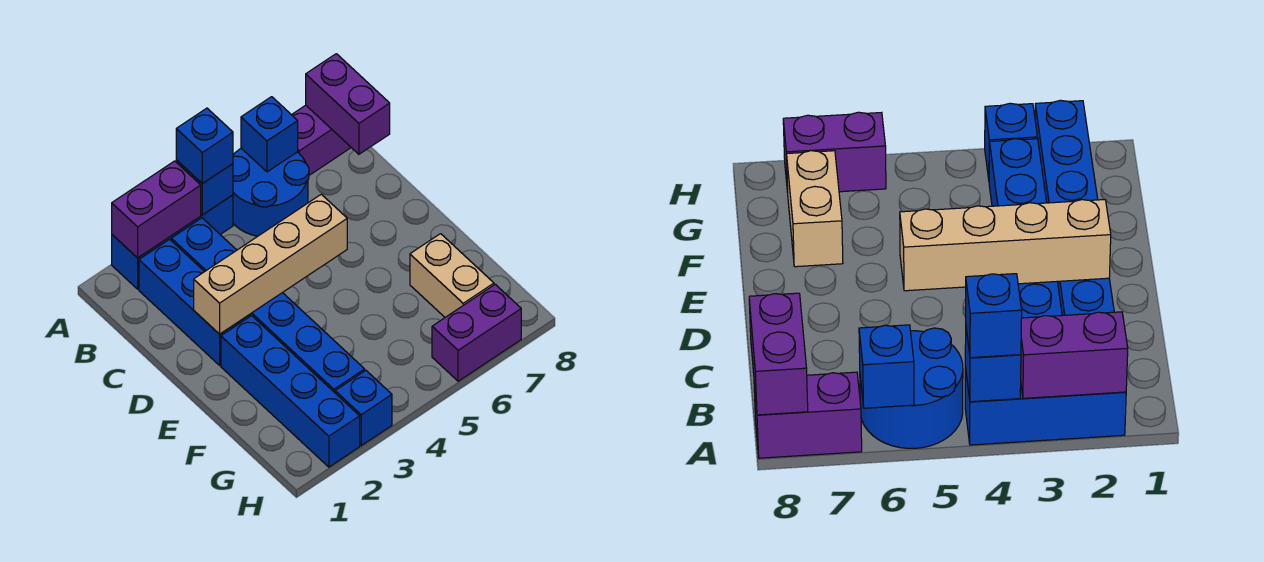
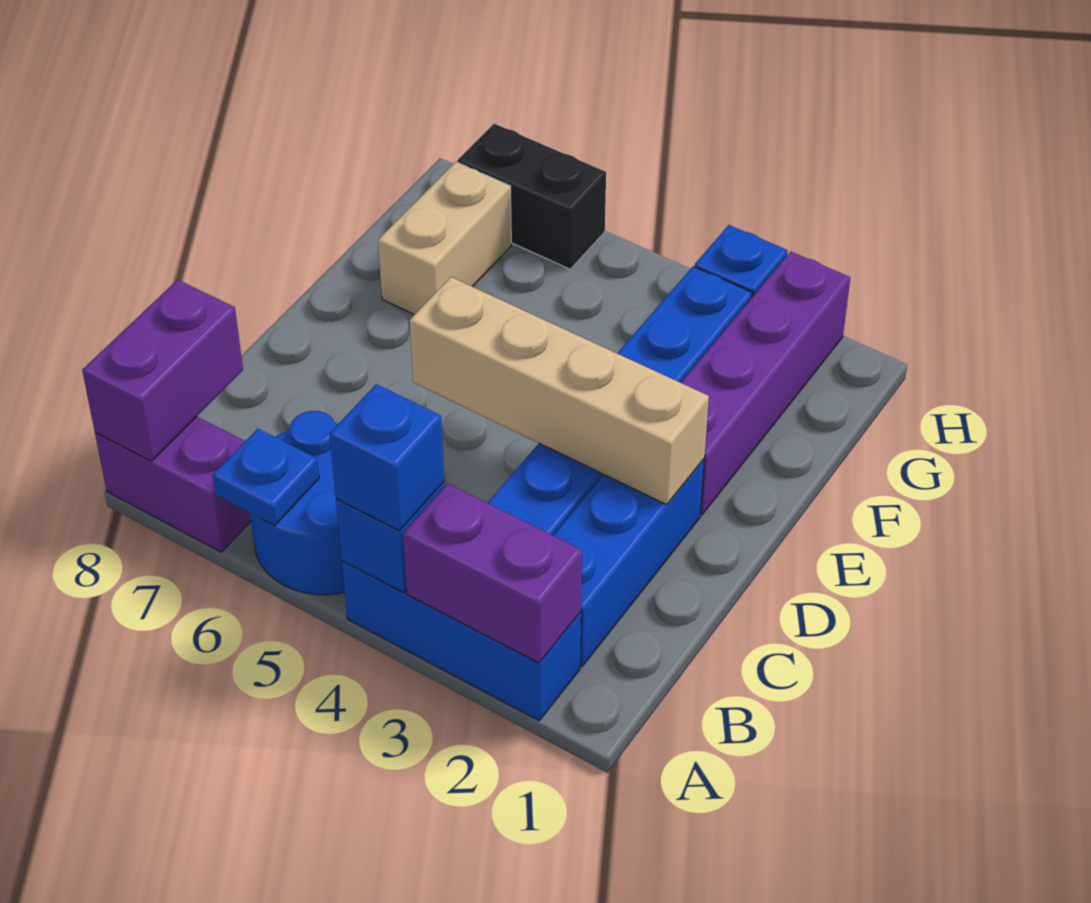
blue brick A6 level 2 -> blue plate A6 level 2
blue brick E2:H2 level 1 -> purple brick E2:H2 level 1
purple brick H6:H7 level 1 -> black brick H6:H7 level 1

